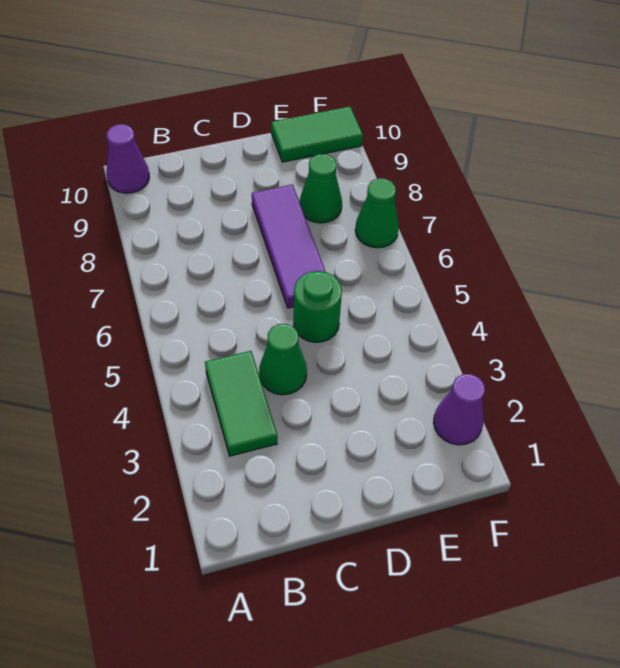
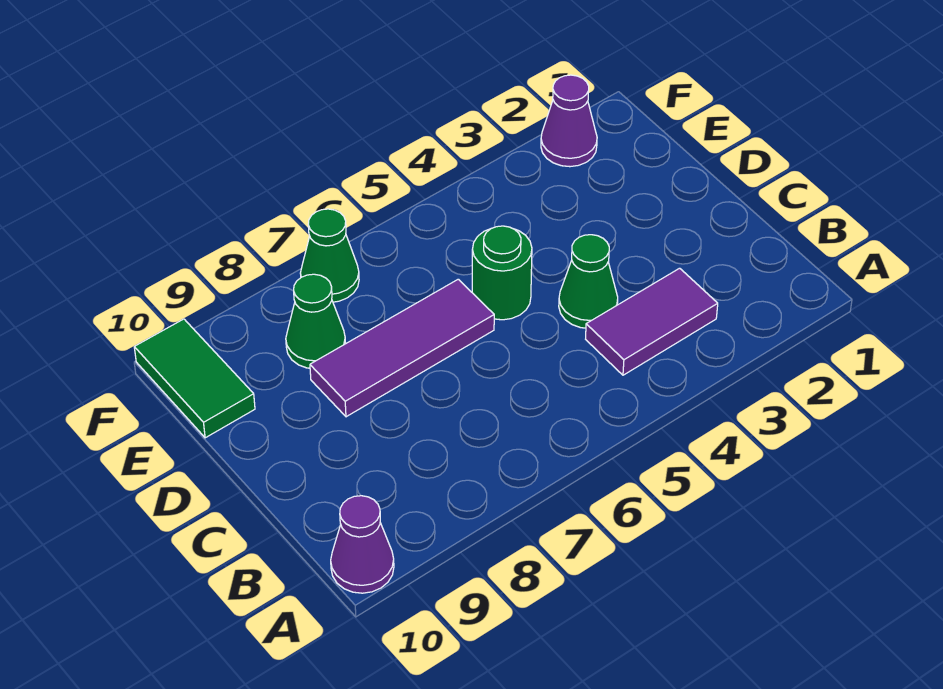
green tile B3:B4 level 1 -> purple tile B3:B4 level 1

